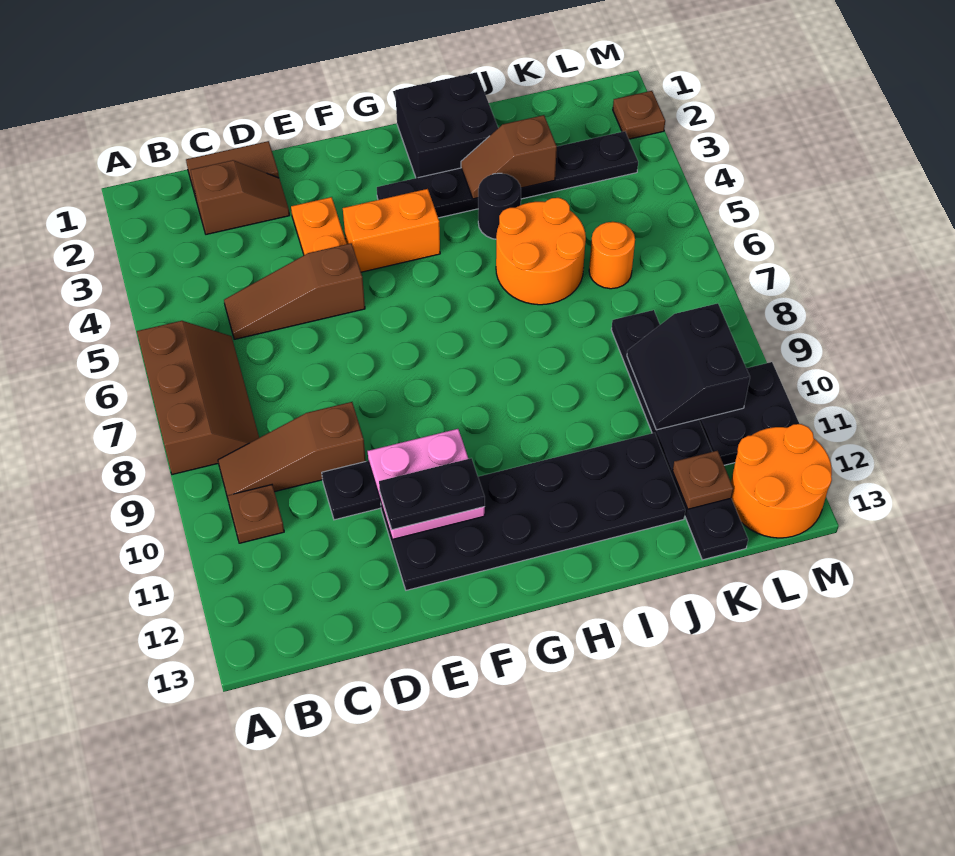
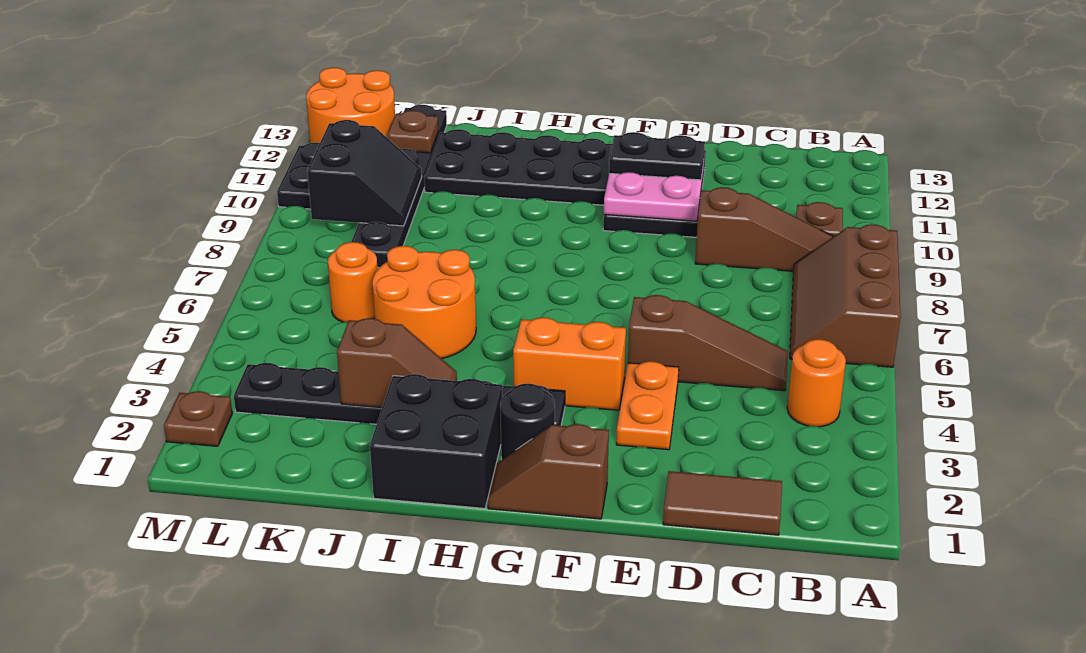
none -> orange round brick B4 level 1
brown slope C2:D2 level 1 top C -> brown slope F1:G1 level 1 top F
black round brick I4 level 1 -> black round brick G2 level 1

